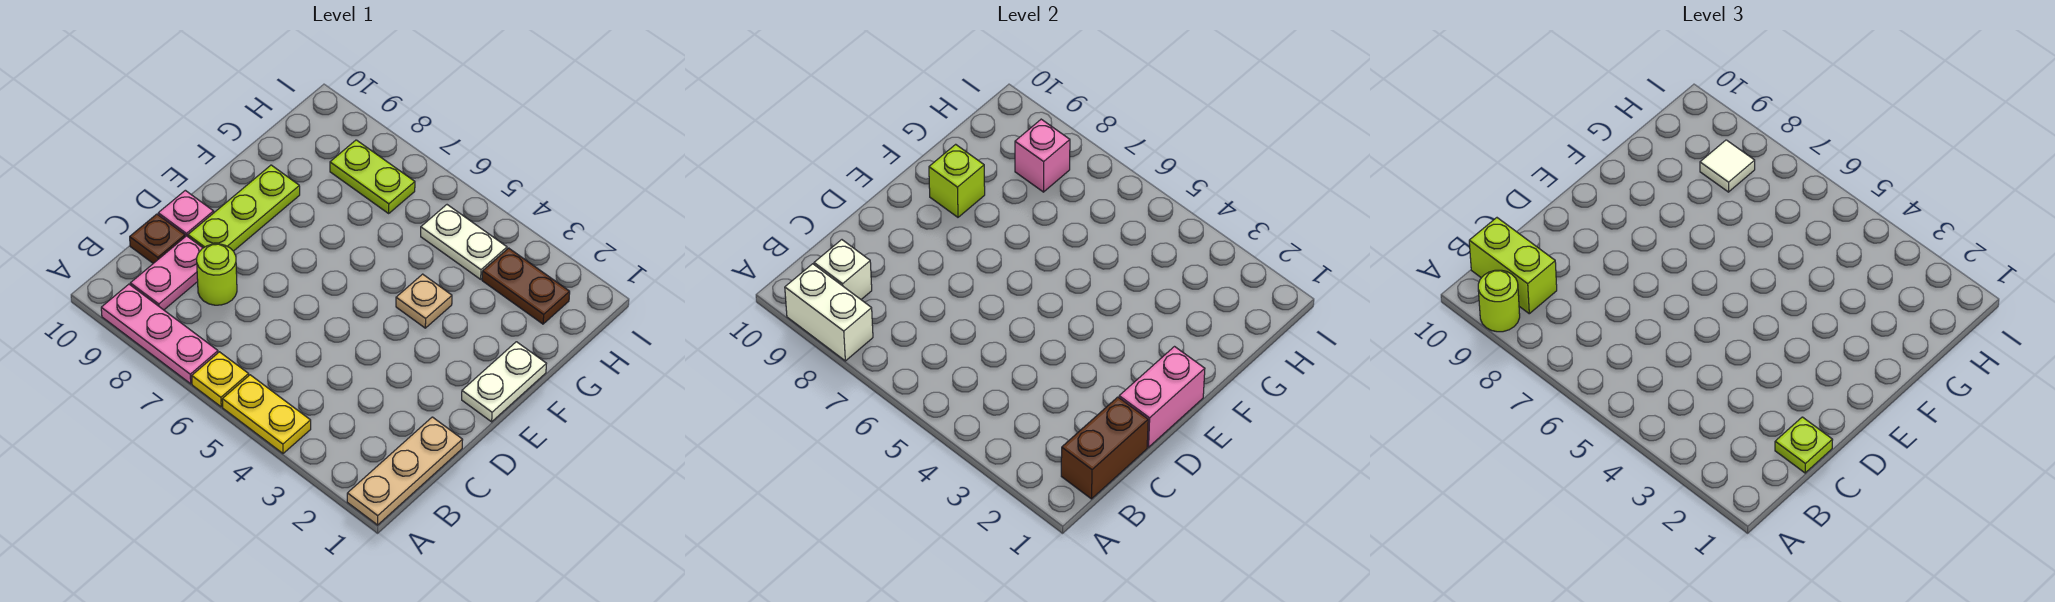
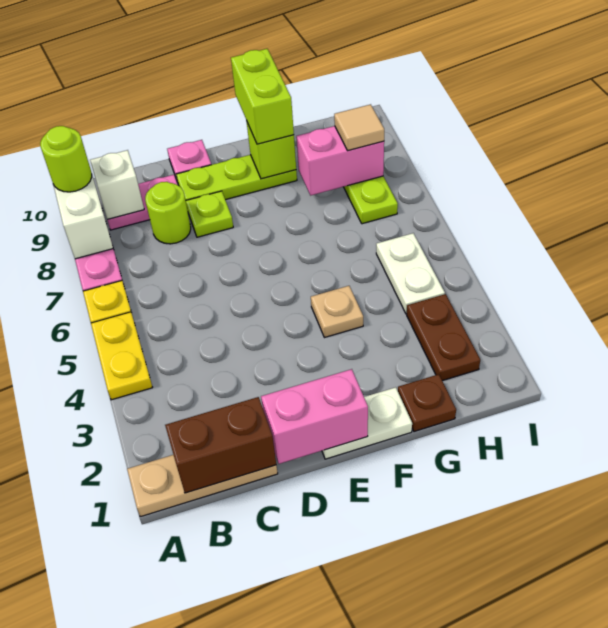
lime brick B9:B10 level 3 -> lime brick F9:F10 level 3
lime plate C1 level 3 -> lime plate D8 level 1
brown plate C10 level 1 -> brown plate G1 level 1
pink brick H8 level 2 -> pink brick G8:H8 level 2
white tile H8 level 3 -> tan tile H8 level 3

